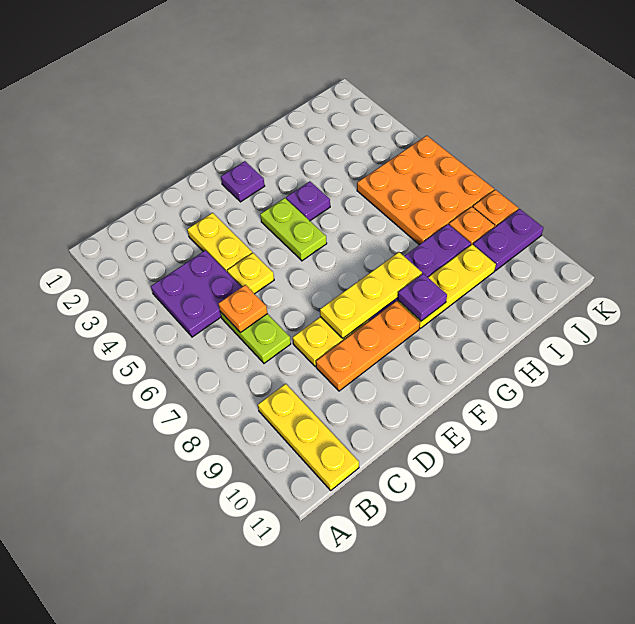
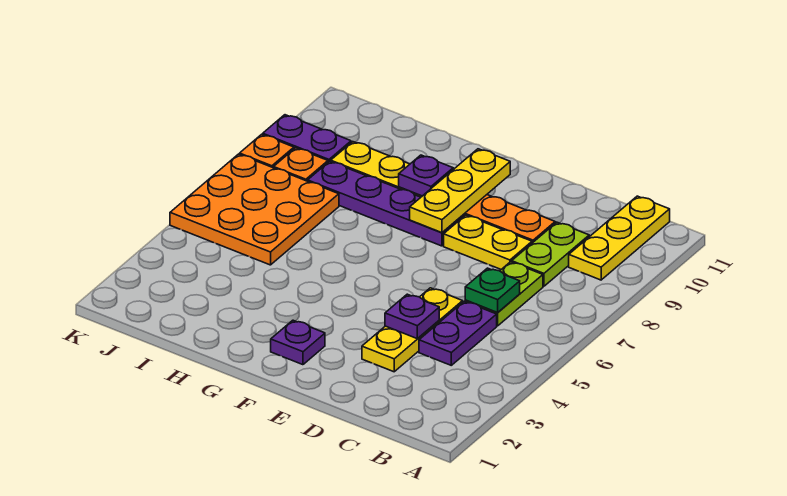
purple plate B4:C5 level 1 -> purple plate C4:C5 level 1
orange plate C6 level 2 -> green plate C6 level 2
yellow plate E8:G8 level 2 -> yellow plate F8:F10 level 2
lime plate F4:F5 level 1 -> lime plate C8:C9 level 1
purple plate G4 level 1 -> purple plate D4 level 2

